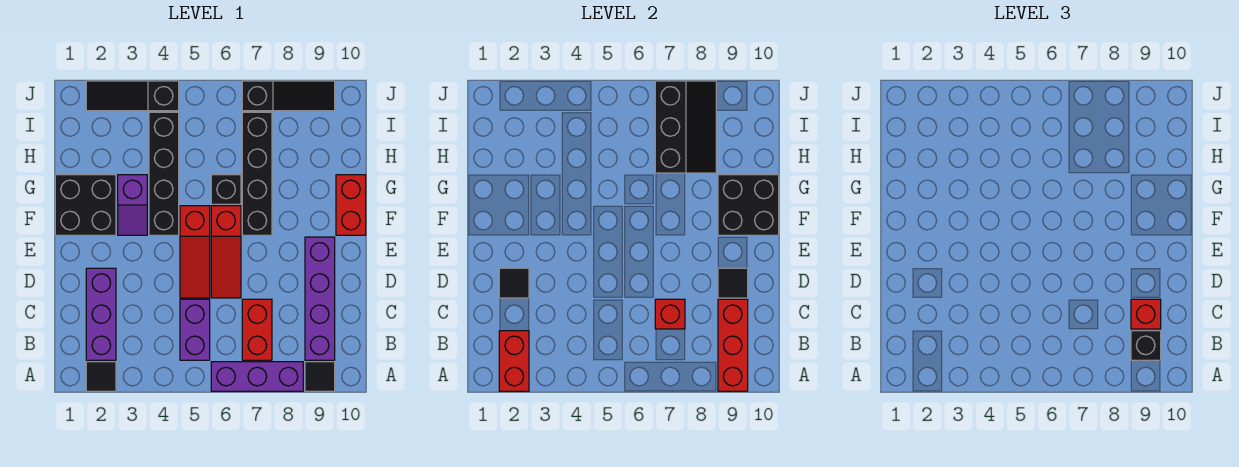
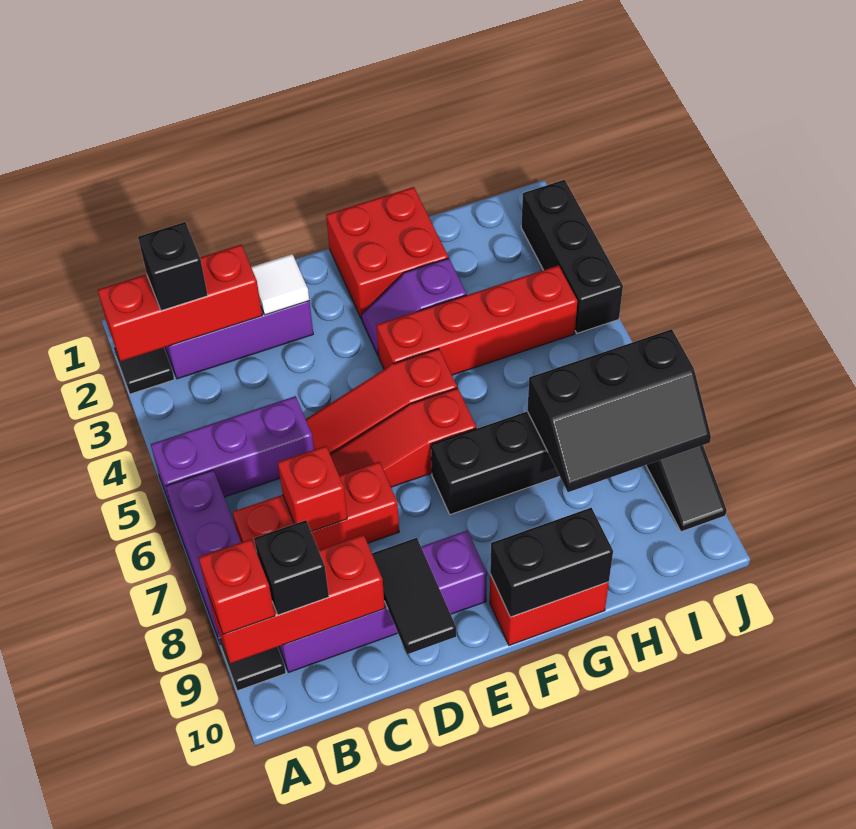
red brick A2:B2 level 2 -> red brick A2:C2 level 2
purple brick B5:C5 level 1 -> purple brick A5:C5 level 1
red brick B7:C7 level 1 -> red brick B7:D7 level 1
red brick C9 level 3 -> red brick A9 level 3
black tile D2 level 2 -> white tile D2 level 2
black tile D9 level 2 -> black tile D9:D10 level 2
black brick F1:G2 level 1 -> red brick F1:G2 level 1
black brick F4:I4 level 1 -> red brick F4:I4 level 1
black brick F9:G10 level 2 -> black brick F10:G10 level 2
black brick G6 level 1 -> black brick B2 level 3
black slope J2:J4 level 1 top 4 -> black brick J2:J4 level 1

